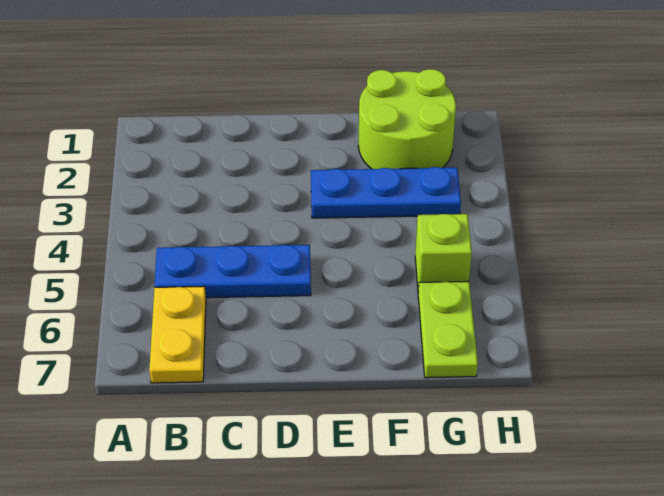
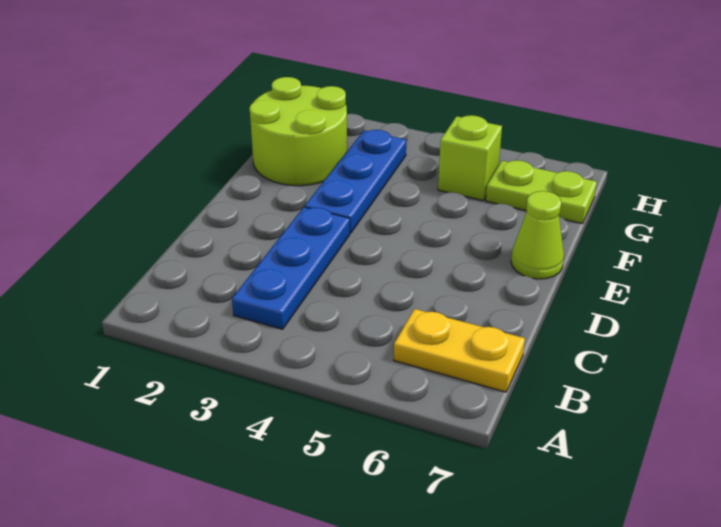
blue plate B5:D5 level 1 -> blue plate B3:D3 level 1
none -> lime cone E7 level 1

